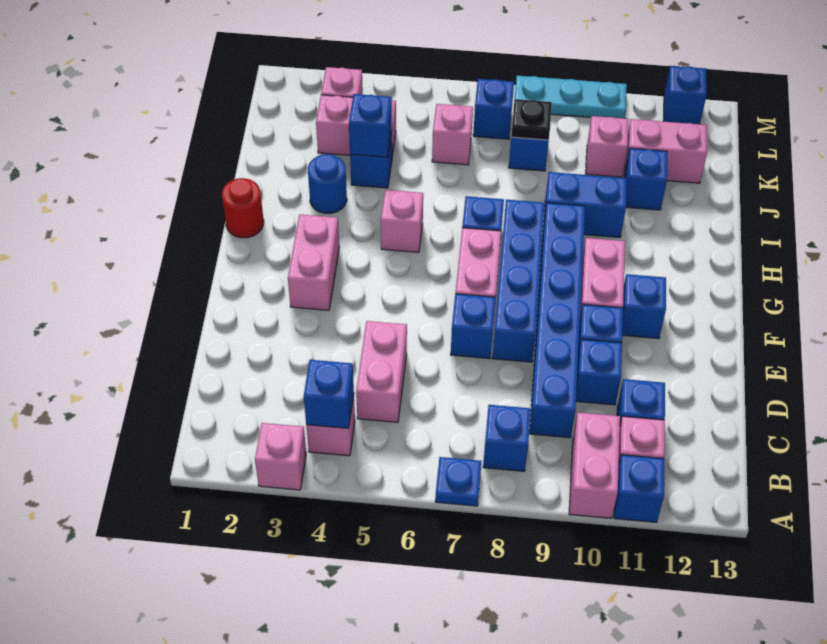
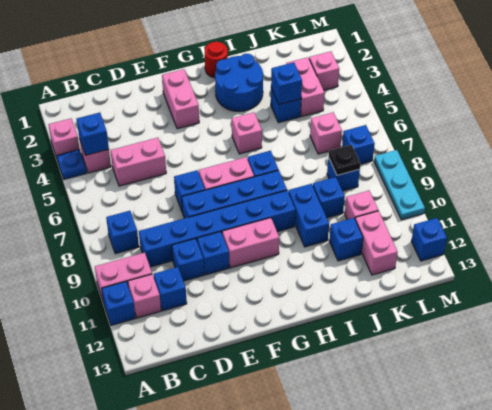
blue plate A7 level 1 -> blue plate A4 level 1
pink brick F3:G3 level 1 -> pink brick F2:F3 level 1
blue brick F11 level 1 -> blue brick J9 level 1
blue round brick I3 level 1 -> blue round brick H2:I3 level 1

